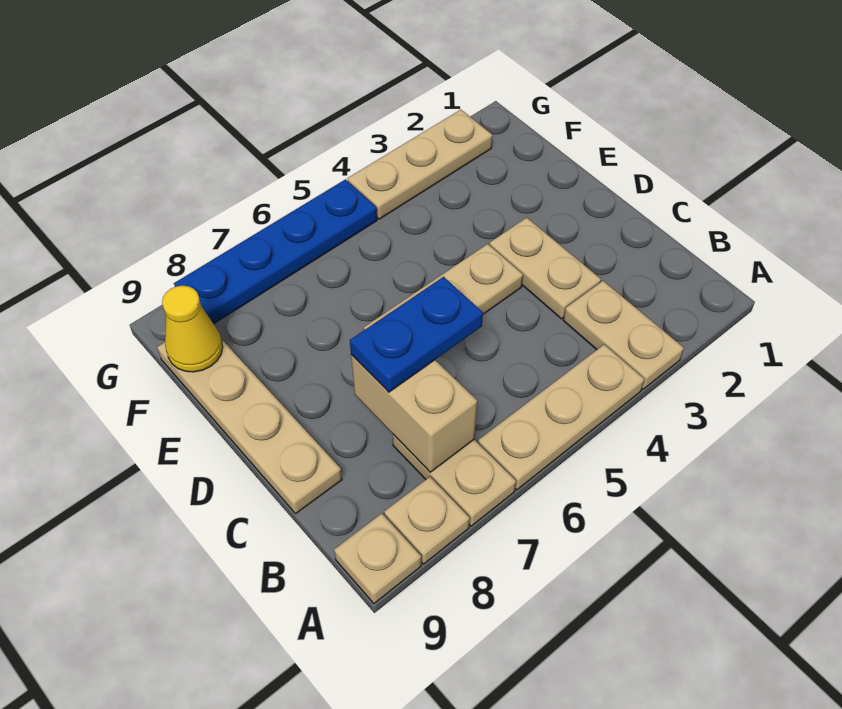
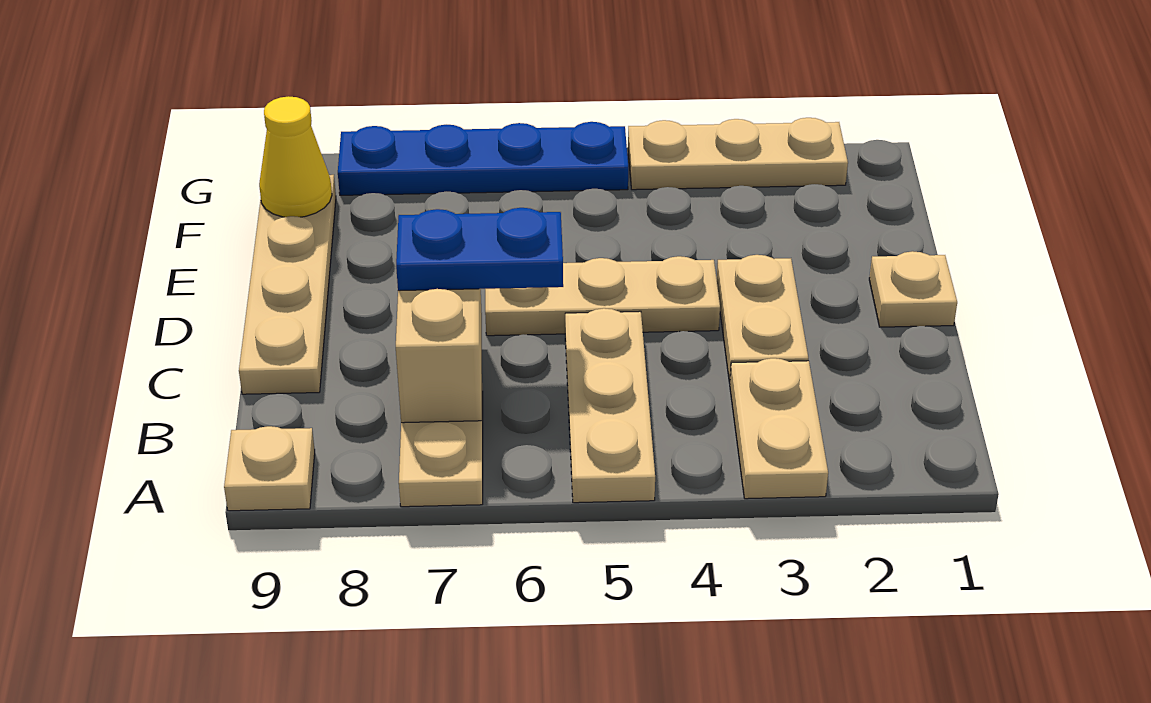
tan plate A4:A6 level 1 -> tan plate A5:C5 level 1
tan plate A8 level 1 -> tan plate D1 level 1

